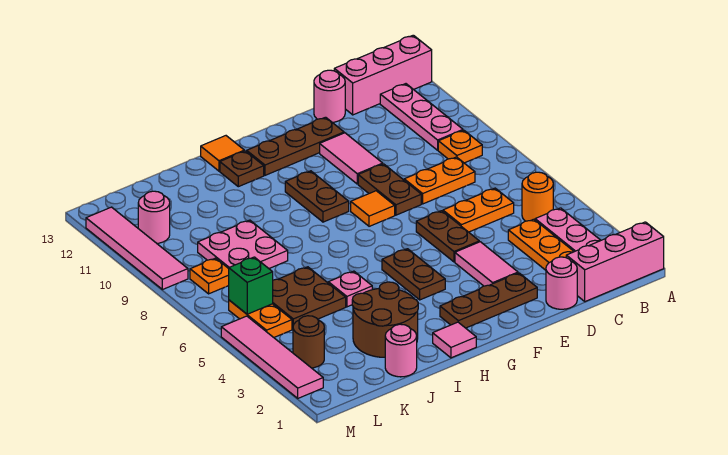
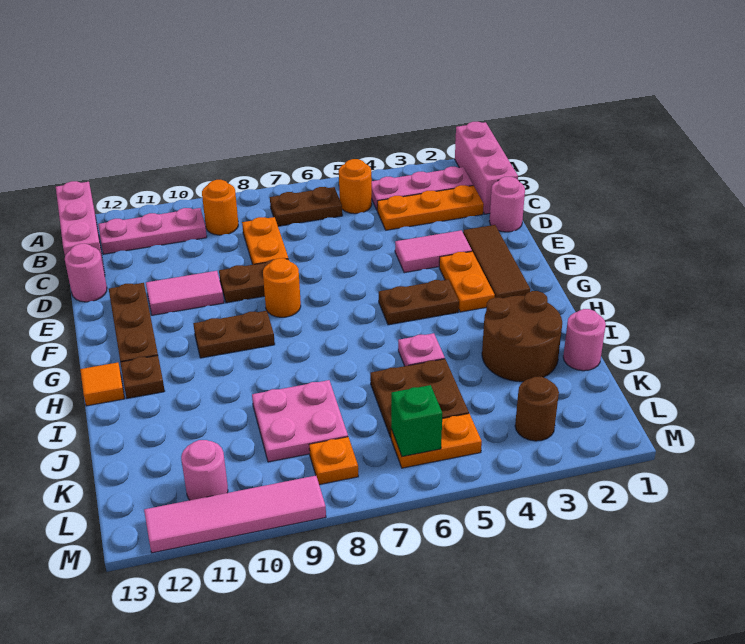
orange plate B9 level 1 -> orange round brick B9 level 1
orange plate C6:D6 level 1 -> orange plate F3:G3 level 1
brown plate E2:G2 level 1 -> brown tile E2:G2 level 1
brown plate E5:E6 level 1 -> brown plate B6:B7 level 1
orange tile F8 level 1 -> orange round brick F8 level 1
pink tile H1 level 1 -> none
pink tile M2:M5 level 1 -> none

